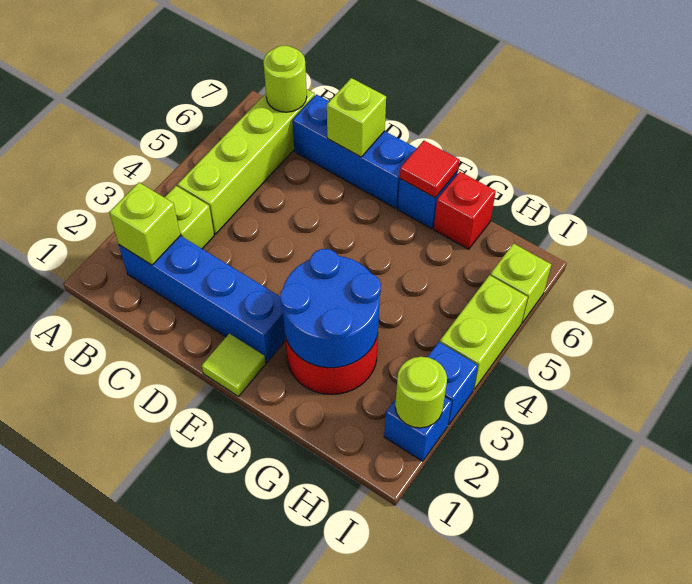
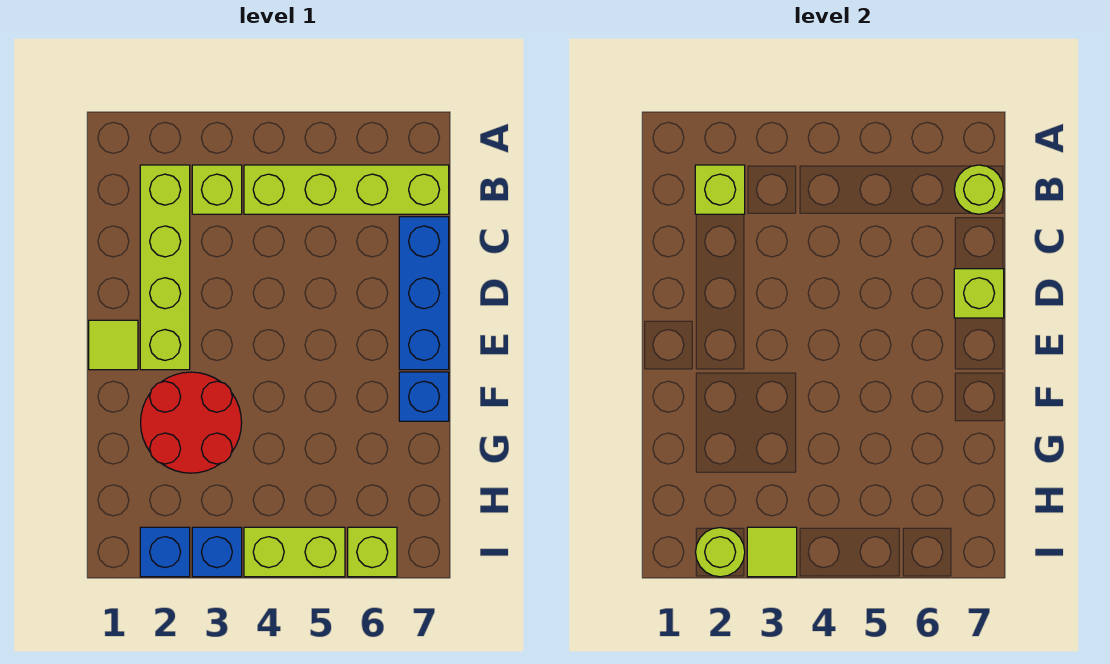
blue brick B2:E2 level 1 -> lime brick B2:E2 level 1
blue round brick F2:G3 level 2 -> none
red tile F7 level 2 -> none
red brick G7 level 1 -> none
none -> lime tile I3 level 2

